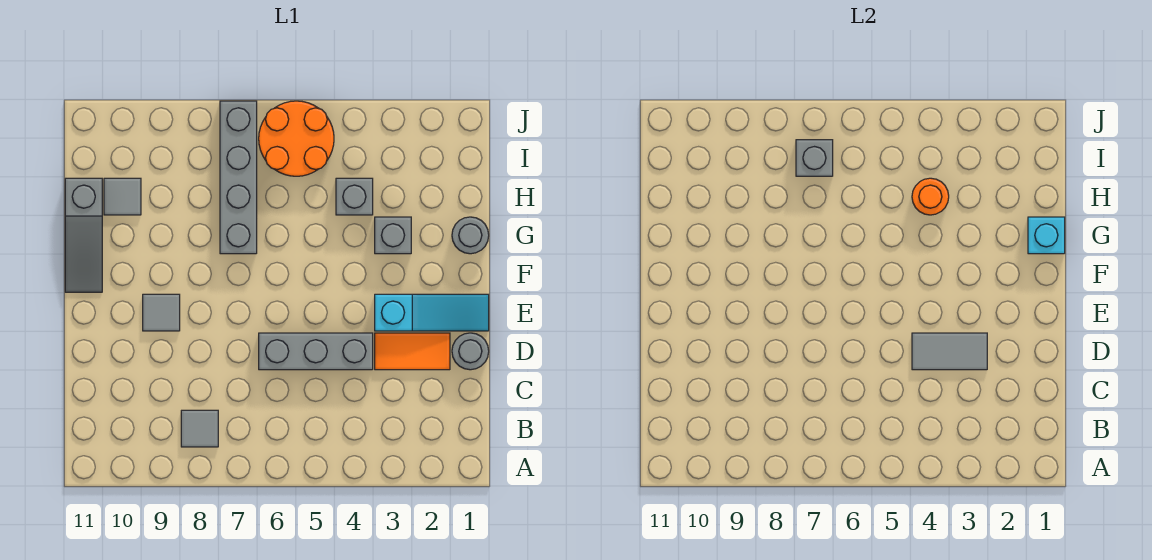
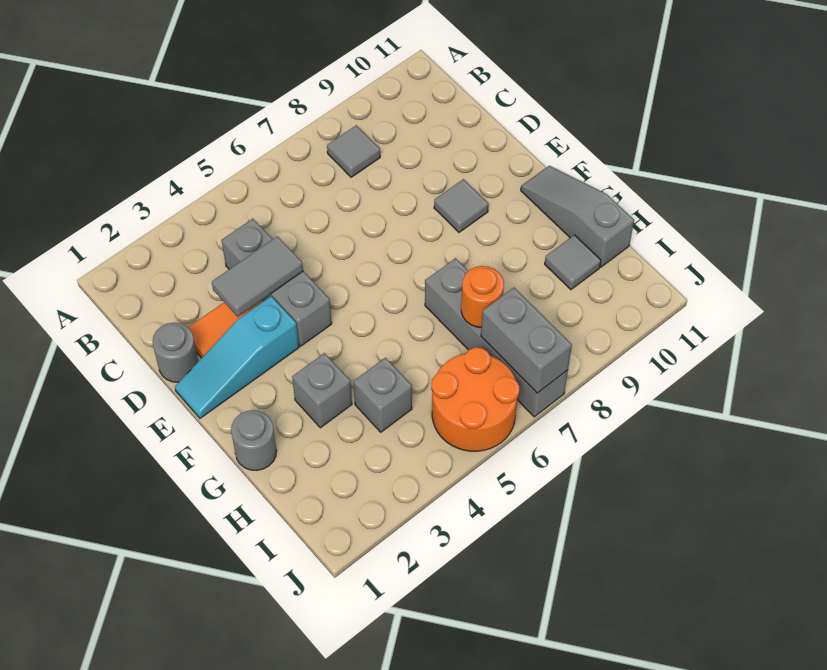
grey brick D4:D6 level 1 -> grey brick C4:E4 level 1
cyan brick G1 level 2 -> none
orange round brick H4 level 2 -> orange round brick H7 level 2
grey brick I7 level 2 -> grey brick I7:J7 level 2

